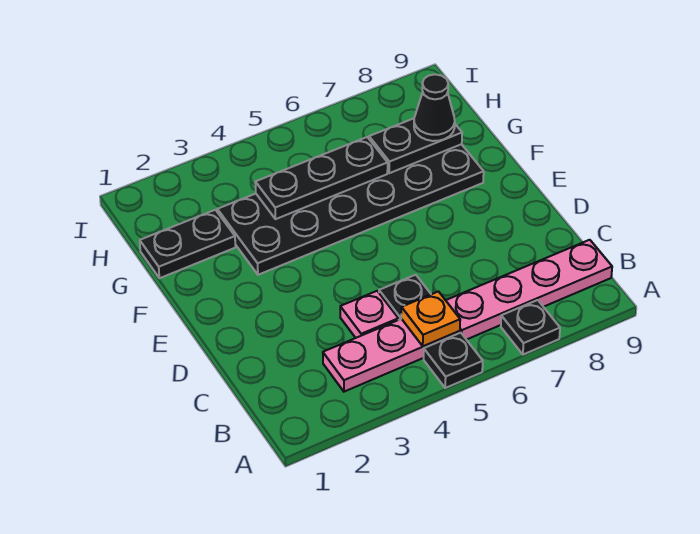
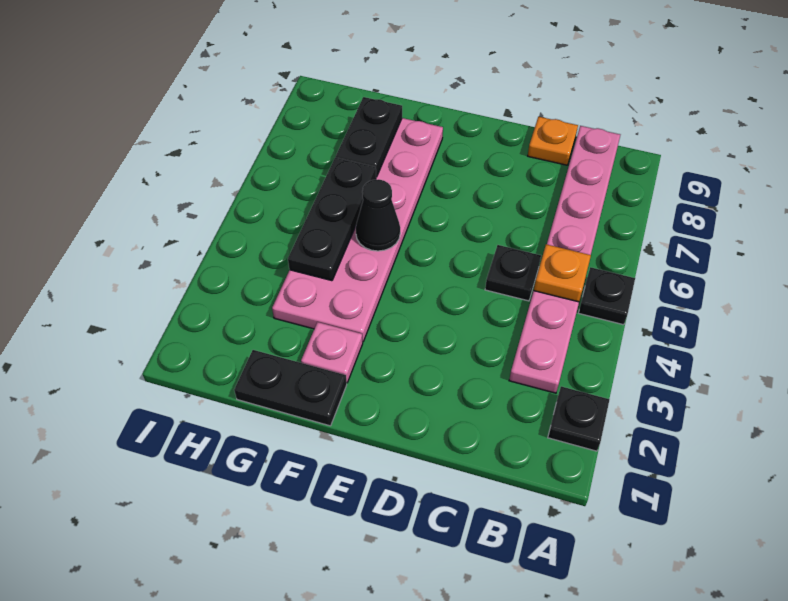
black plate A7 level 1 -> black plate A2 level 1
pink plate C4 level 1 -> pink plate F2 level 1
none -> orange plate C9 level 1
black plate F3:G8 level 1 -> pink plate F3:G8 level 1
black plate G1:G2 level 1 -> black plate F1:G1 level 1
black cone G8 level 3 -> black cone F5 level 2

